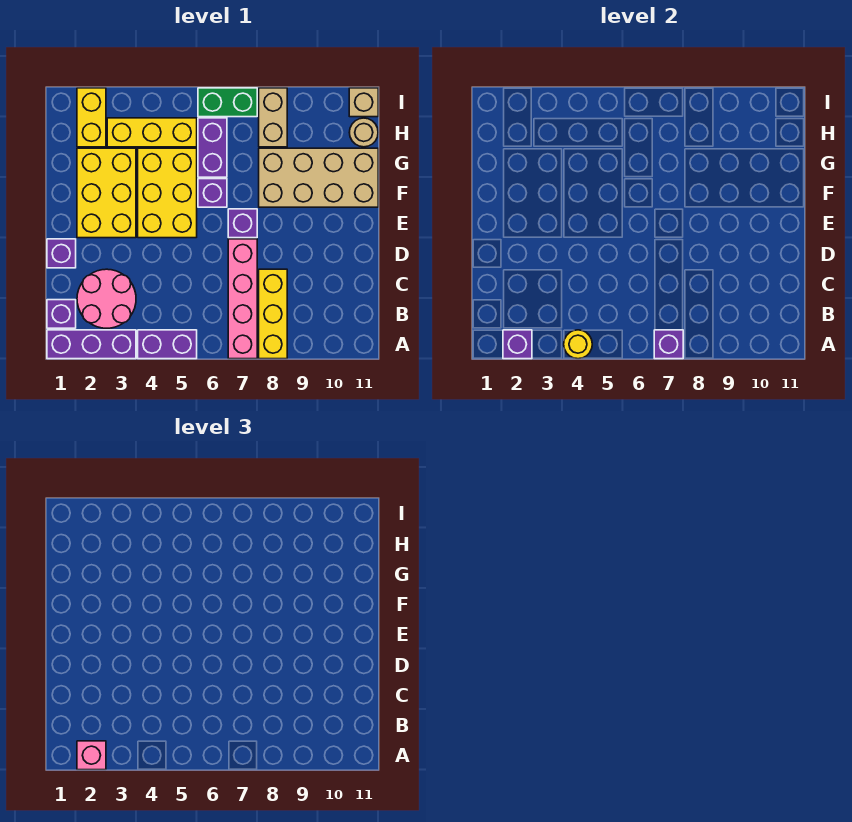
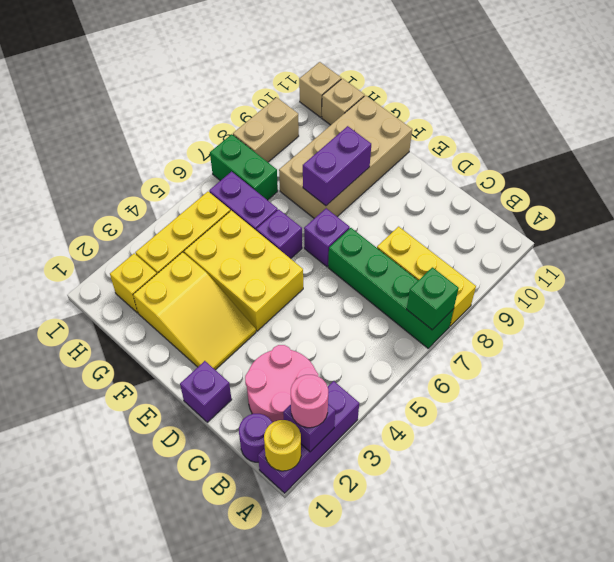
pink brick A2 level 3 -> pink round brick A2 level 3
purple brick A4:A5 level 1 -> purple brick F8:F9 level 2
yellow round brick A4 level 2 -> yellow round brick A1 level 2
pink brick A7:D7 level 1 -> green brick A7:D7 level 1
purple brick A7 level 2 -> green brick A7 level 2
purple brick B1 level 1 -> purple round brick B1 level 1
yellow brick E2:G3 level 1 -> yellow slope E2:G3 level 1 top G
yellow brick H2:I2 level 1 -> yellow brick H2 level 1
tan brick H8:I8 level 1 -> tan brick I8:I9 level 1
tan round brick H11 level 1 -> tan brick H11 level 1
green brick I6:I7 level 1 -> green brick H7:I7 level 1

